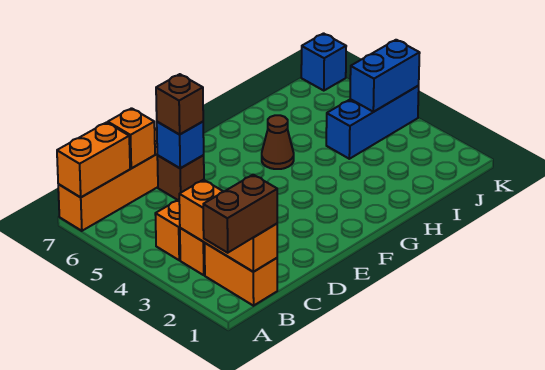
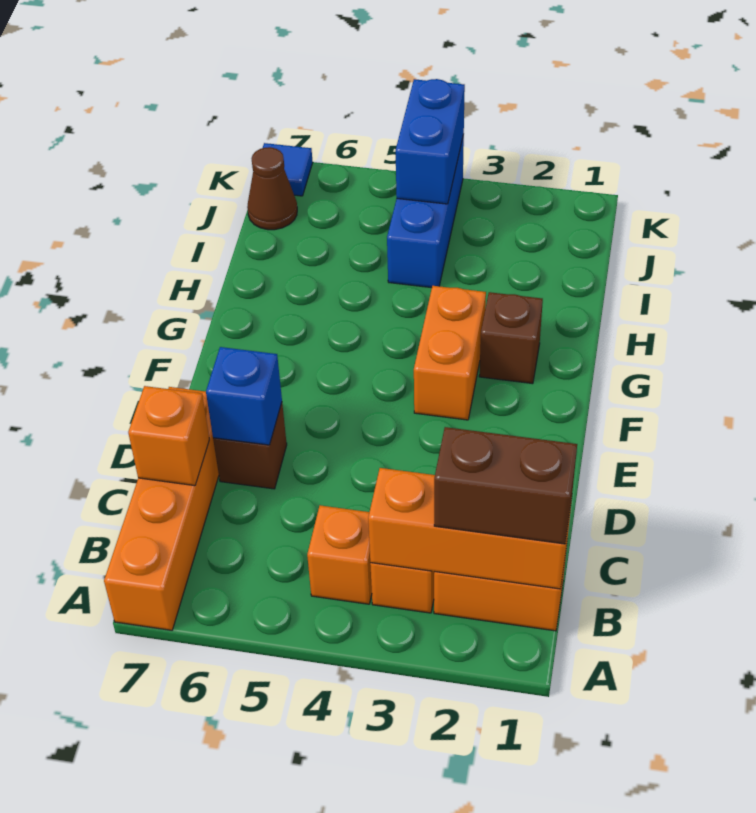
brown brick A1:B1 level 3 -> brown brick B1:B2 level 3
orange brick A7:B7 level 2 -> orange brick F3:G3 level 1
brown brick D6 level 3 -> brown brick G2 level 1
brown cone G5 level 1 -> brown cone J7 level 1
blue brick K7 level 1 -> blue tile K7 level 1

